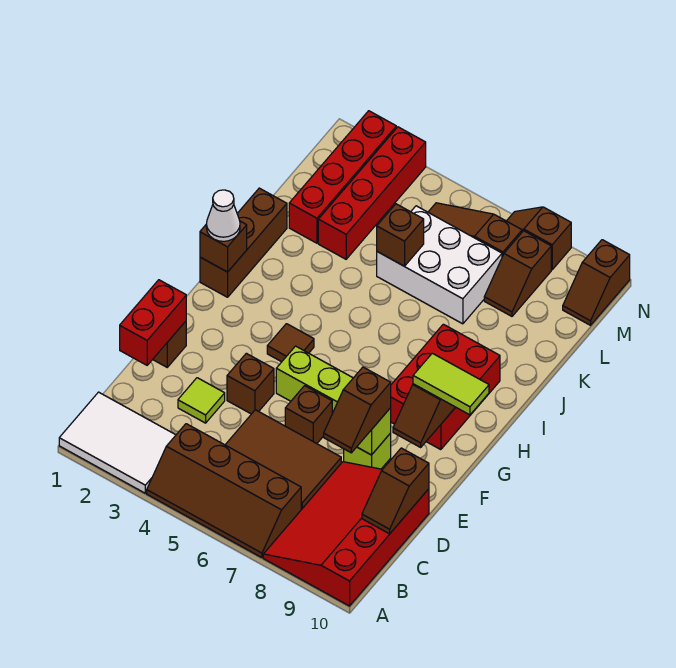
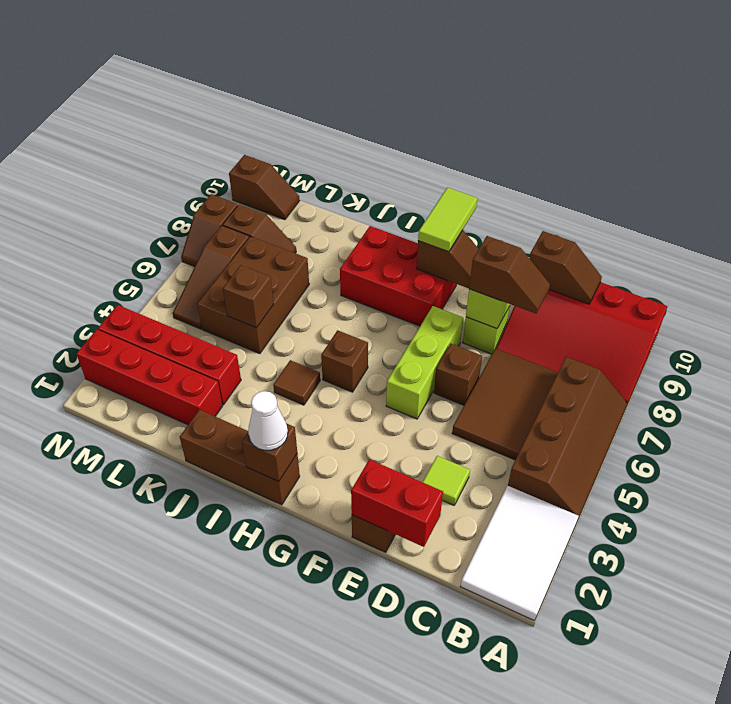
brown brick E4 level 1 -> brown brick H5 level 1
brown tile G4 level 1 -> brown tile I4 level 1
white brick K5:L7 level 1 -> brown brick K5:L7 level 1

